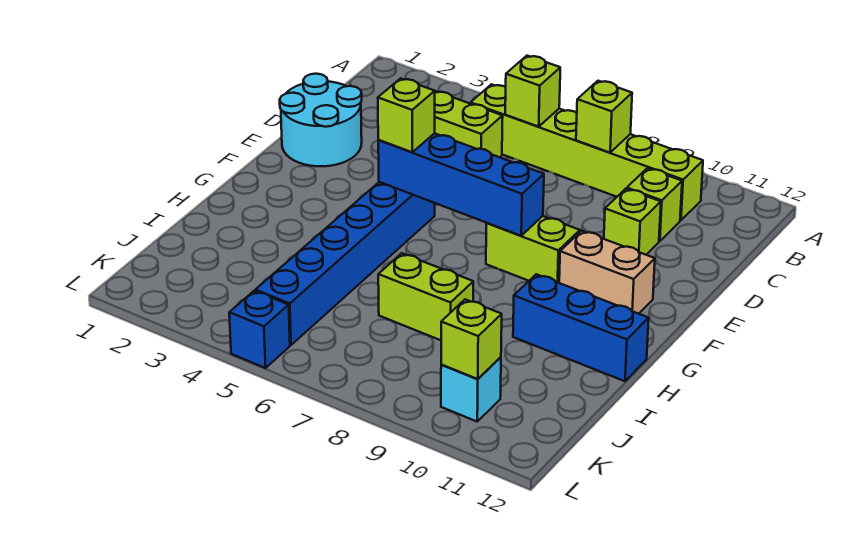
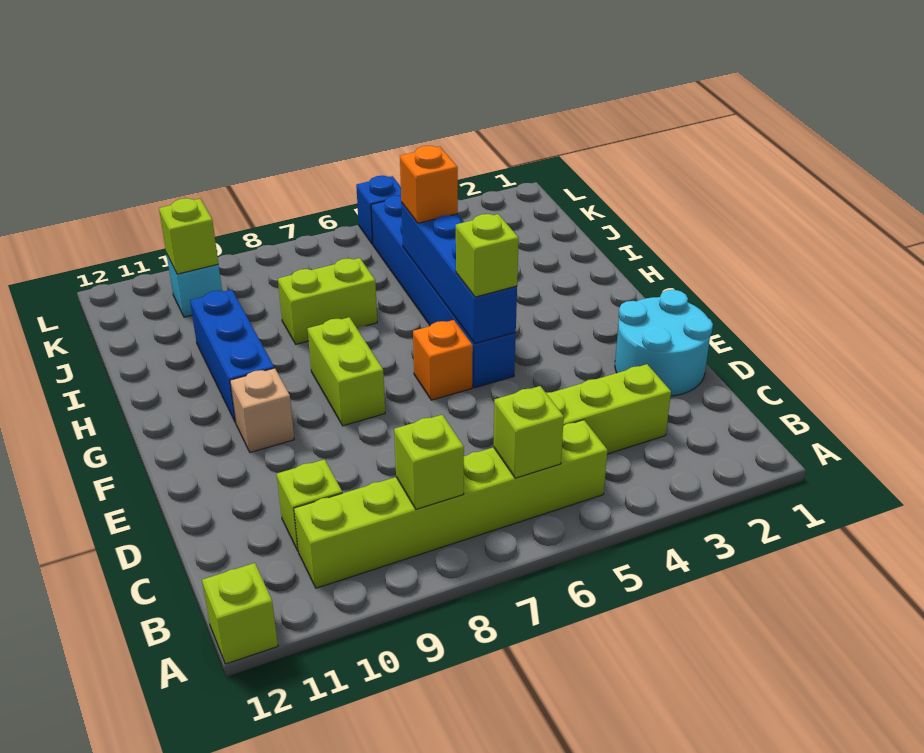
lime brick D10 level 1 -> lime brick A12 level 1
blue brick F5:F8 level 2 -> blue brick F5:I5 level 2
none -> orange brick F6 level 1
lime brick F8:F9 level 1 -> lime brick F8:G8 level 1
tan brick F10:F11 level 1 -> tan brick F10 level 1
blue brick H10:H12 level 1 -> blue brick G10:I10 level 1
none -> orange brick I5 level 3

